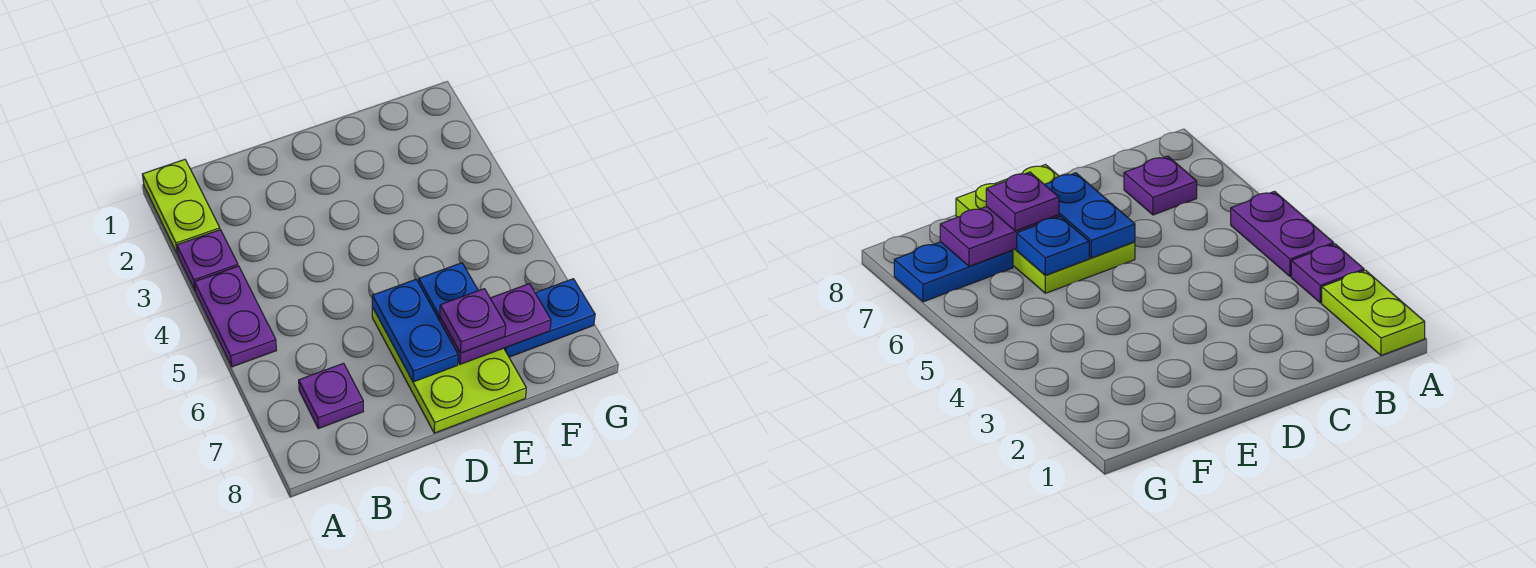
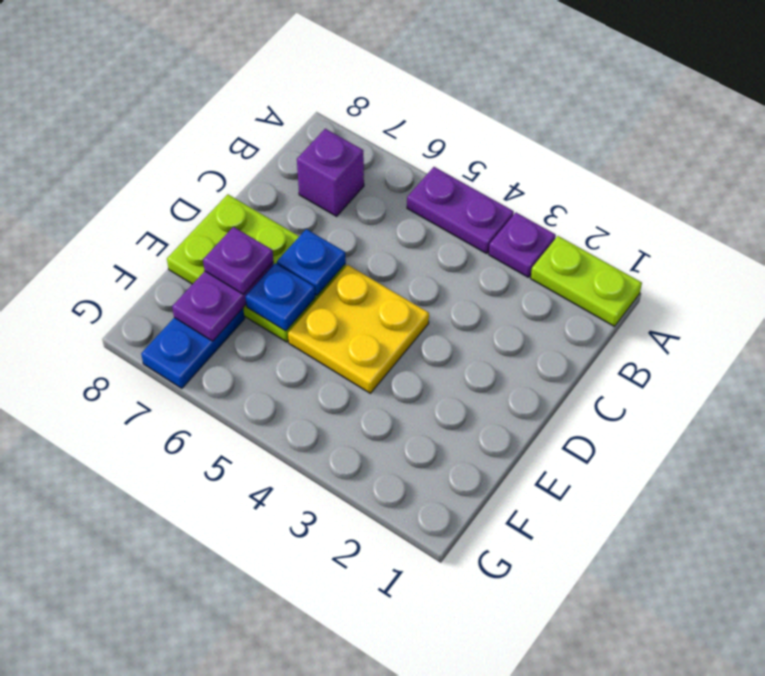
purple plate B7 level 1 -> purple brick B7 level 1
none -> yellow plate D4:E5 level 1
blue plate D6:D7 level 2 -> blue plate D6 level 2

